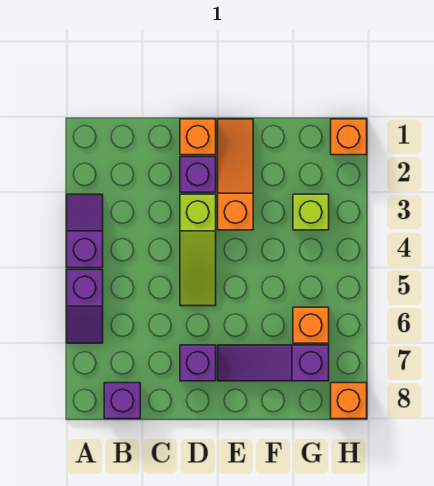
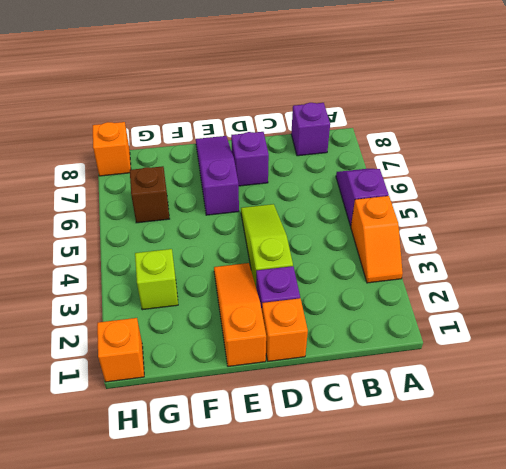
purple slope A3:A4 level 1 top 4 -> orange slope A3:A4 level 1 top 4
orange slope E1:E3 level 1 top 3 -> orange slope E1:E3 level 1 top 1
purple slope E7:G7 level 1 top G -> purple slope E6:E8 level 1 top 6
orange brick G6 level 1 -> brown brick G6 level 1

